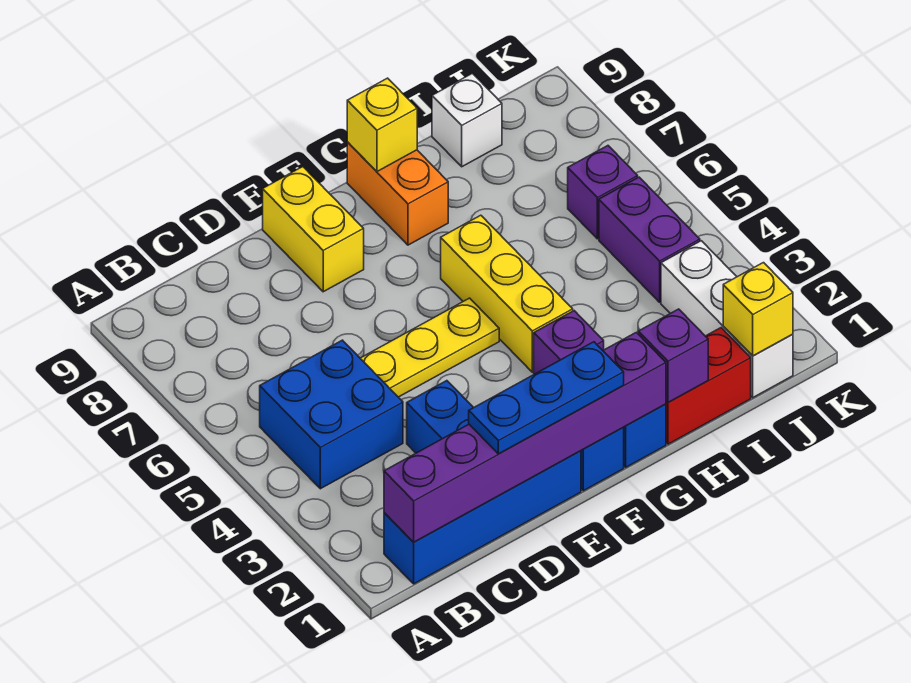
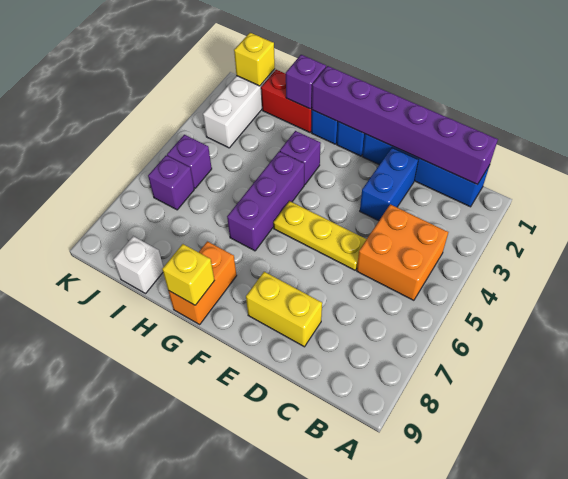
blue brick B4:C5 level 1 -> orange brick B4:C5 level 1
blue plate D1:F1 level 3 -> none
yellow brick E8:E9 level 1 -> yellow brick D8:E8 level 1
yellow brick G4:G6 level 1 -> purple brick G4:G6 level 1
purple brick J4:J5 level 1 -> purple brick J5 level 1

